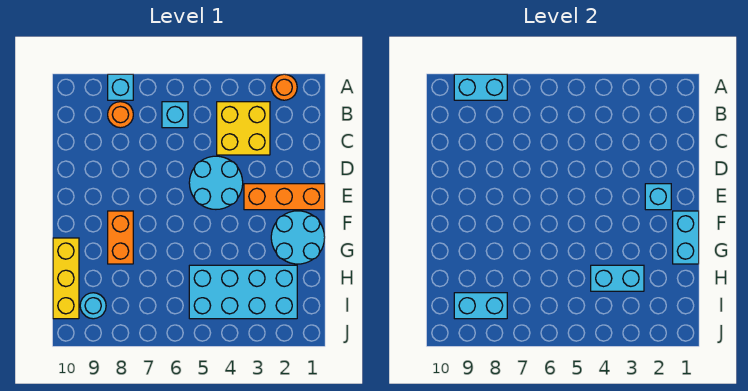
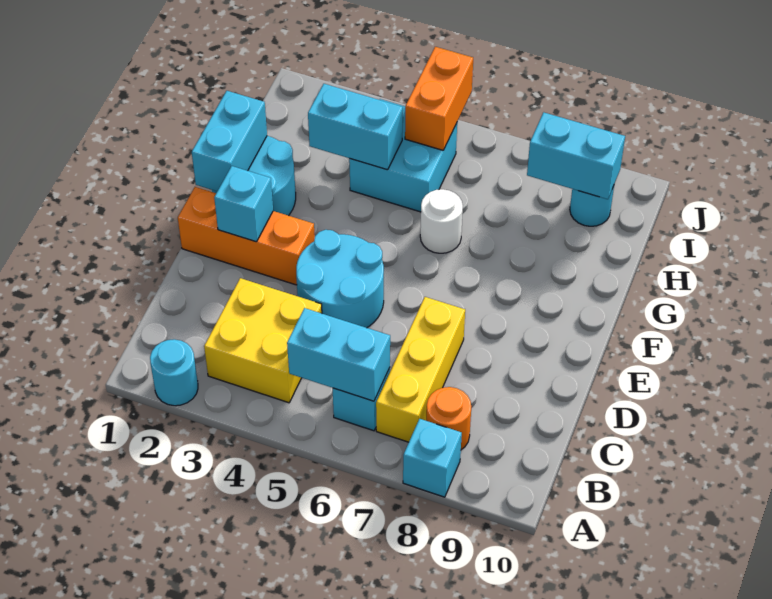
orange round brick A2 level 1 -> cyan round brick A2 level 1
cyan brick A8:A9 level 2 -> cyan brick B5:B6 level 2
orange brick F8:G8 level 1 -> orange brick I5:J5 level 2
none -> white round brick G6 level 1
yellow brick G10:I10 level 1 -> yellow brick B7:D7 level 1
cyan brick H2:I5 level 1 -> cyan brick H4:I5 level 1

